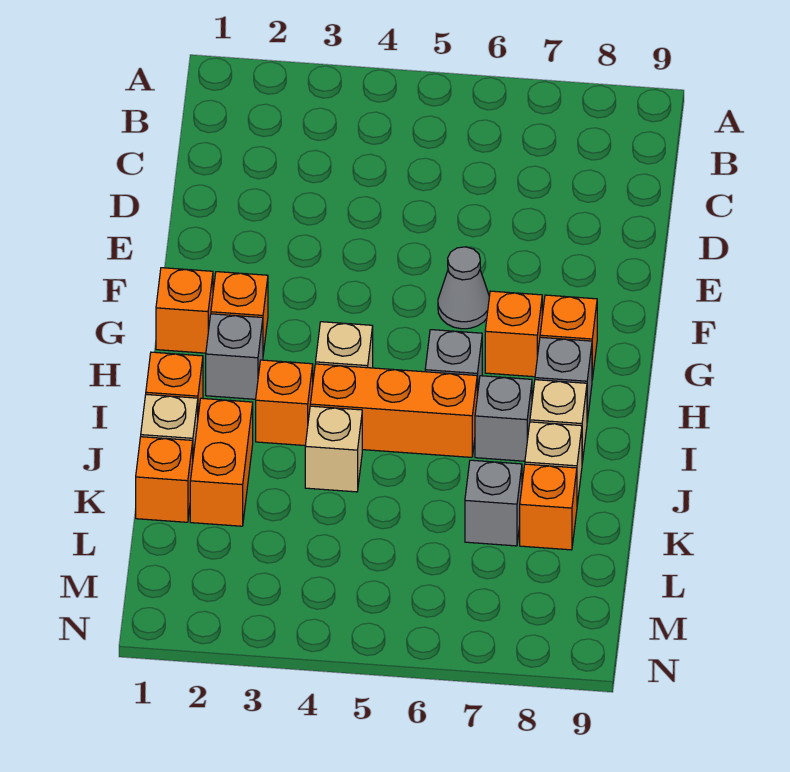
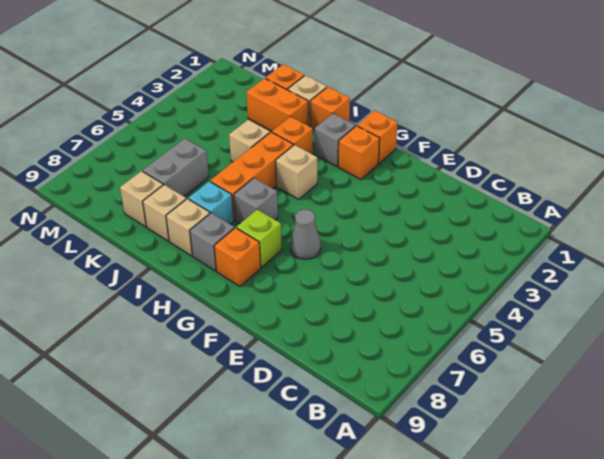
orange brick G7 level 1 -> lime brick G7 level 1
grey brick I7 level 1 -> cyan brick I7 level 1
grey brick K7 level 1 -> grey brick K6:K7 level 1
orange brick K8 level 1 -> tan brick K8 level 1

